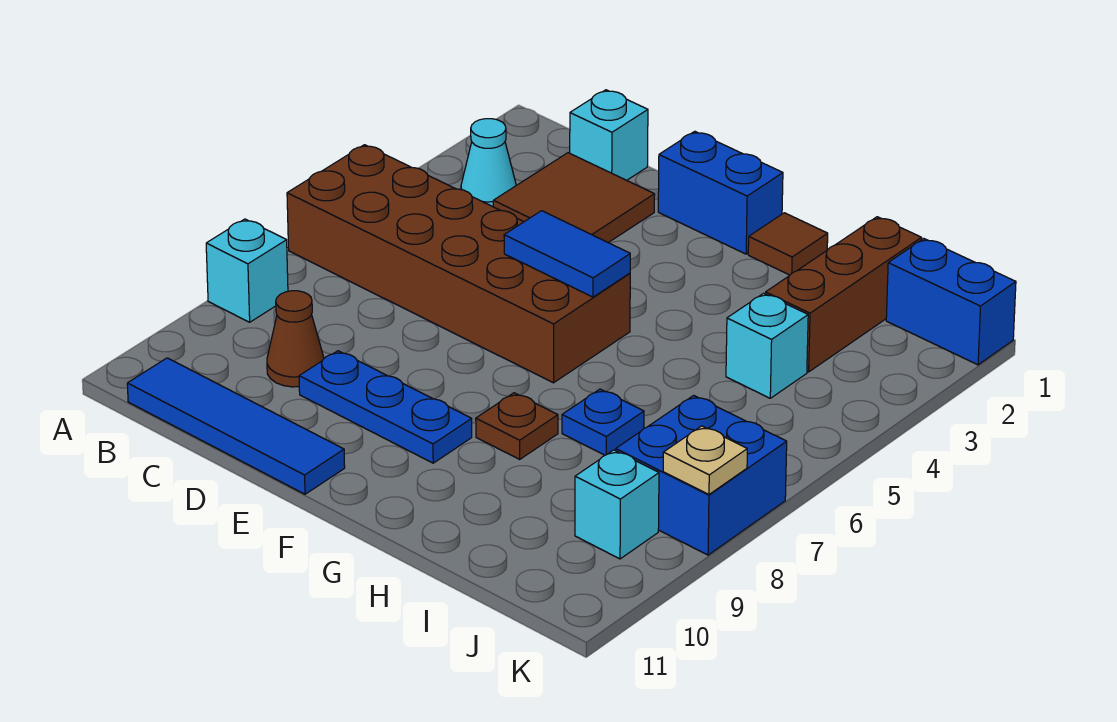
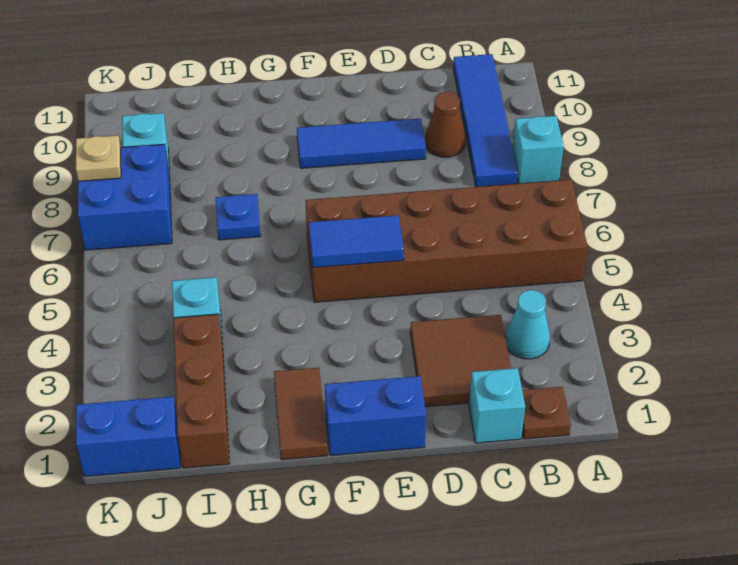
blue tile B11:E11 level 1 -> blue tile B8:B11 level 1
blue plate D9:F9 level 1 -> blue tile D9:F9 level 1
brown tile G1 level 1 -> brown tile G1:G2 level 1
brown plate G8 level 1 -> brown plate B1 level 1

